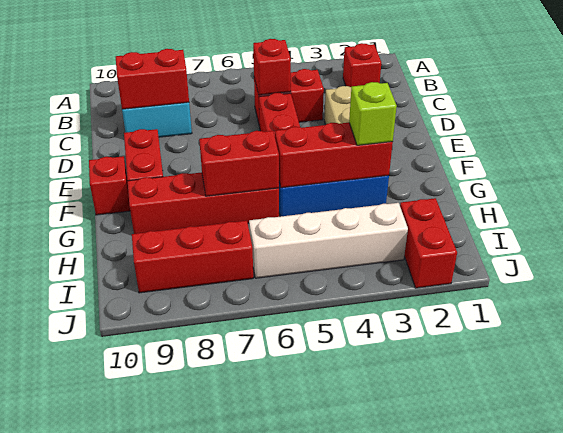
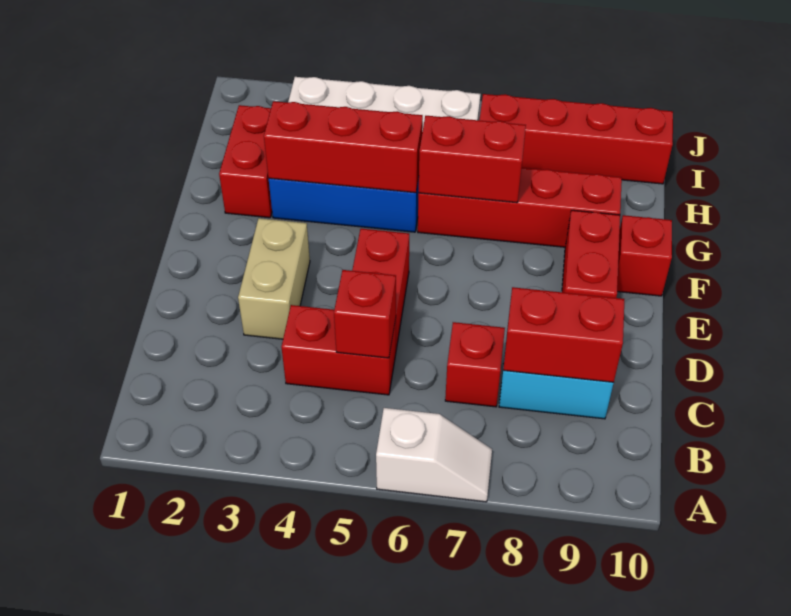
none -> white slope A6:A7 level 1 top 6
red brick B2 level 1 -> red brick C7 level 1
lime brick G3 level 3 -> none
red brick I2:J2 level 1 -> red brick G2:H2 level 1
red brick I7:I9 level 1 -> red brick I7:I10 level 1

